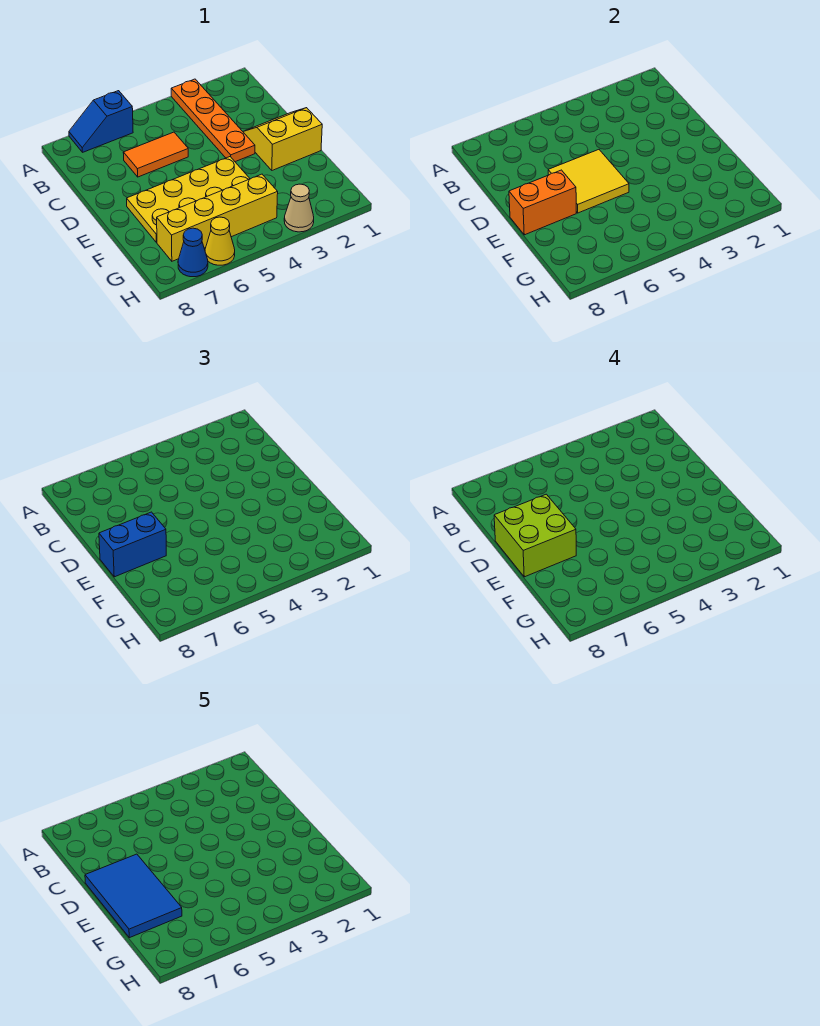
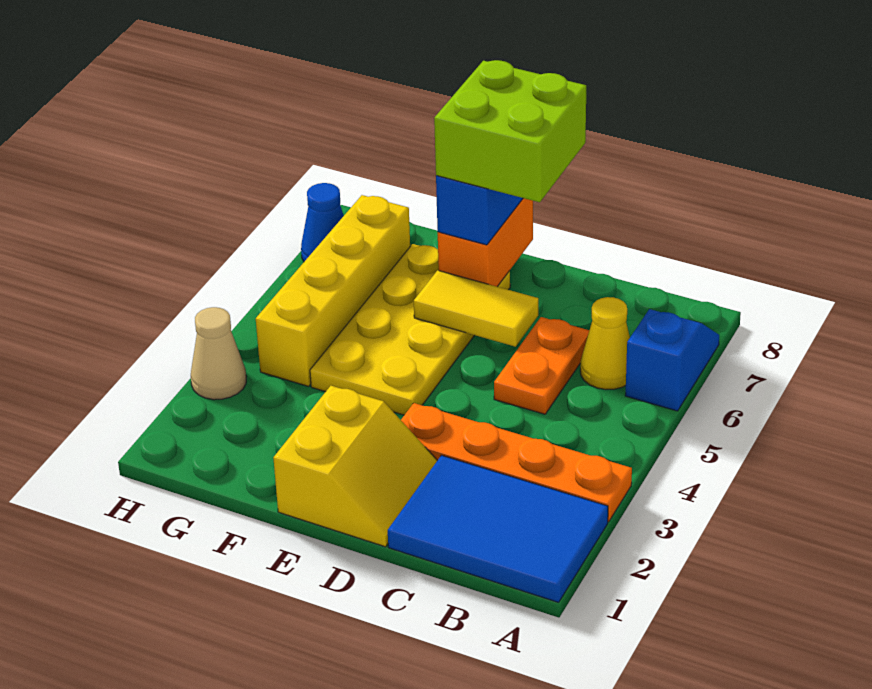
orange tile C5:C6 level 1 -> orange plate C5:C6 level 1
yellow tile D5:E6 level 2 -> yellow tile D6:E6 level 2
blue tile D7:F8 level 5 -> blue tile A1:C2 level 1
yellow cone H6 level 1 -> yellow cone B6 level 1

